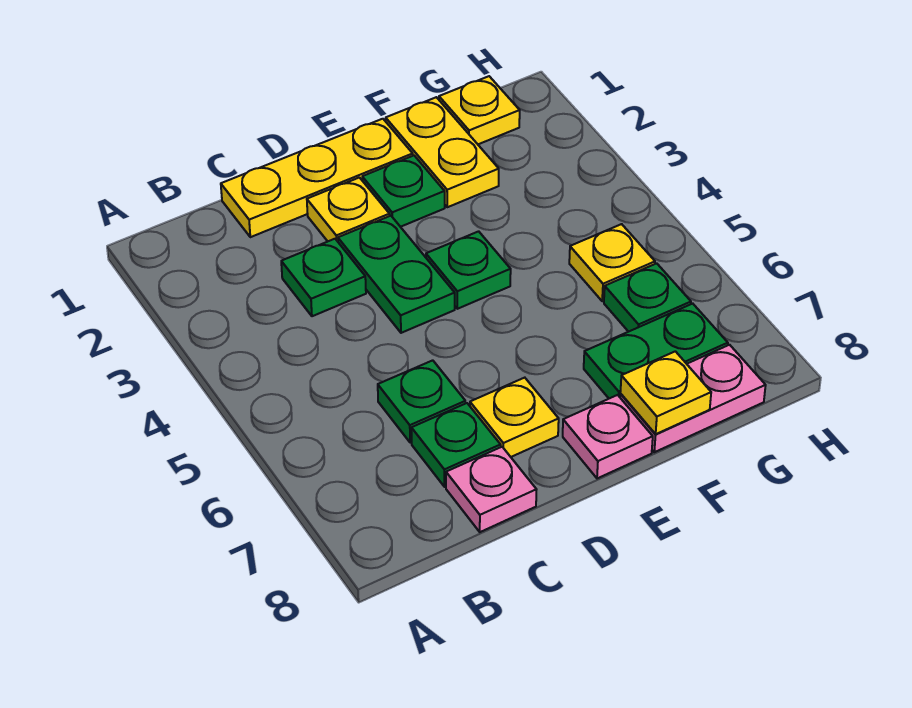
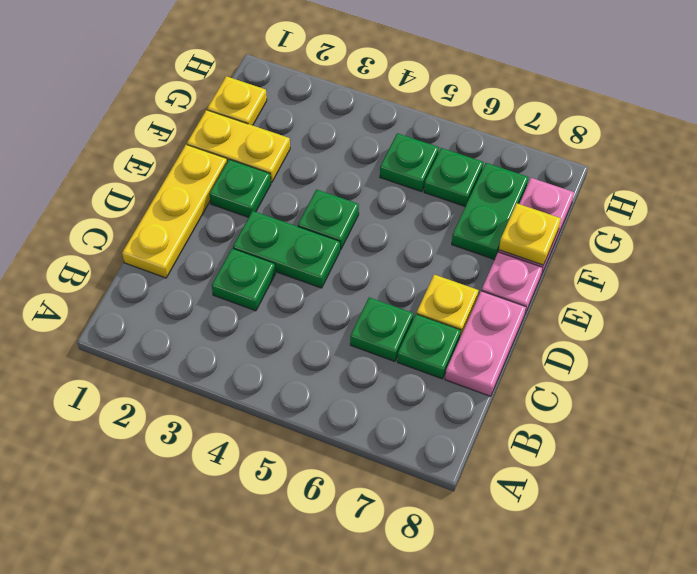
pink plate C8 level 1 -> pink plate C8:D8 level 1
yellow plate D2 level 1 -> none
yellow plate G5 level 1 -> green plate G5 level 1

